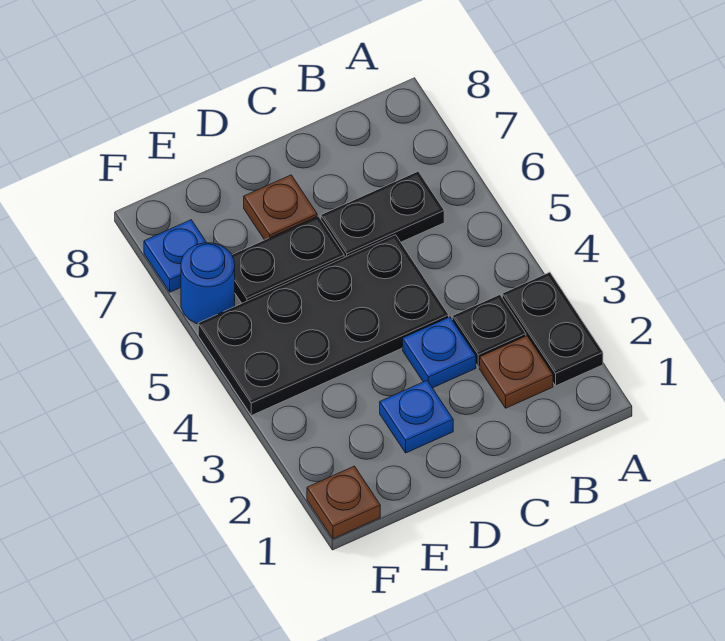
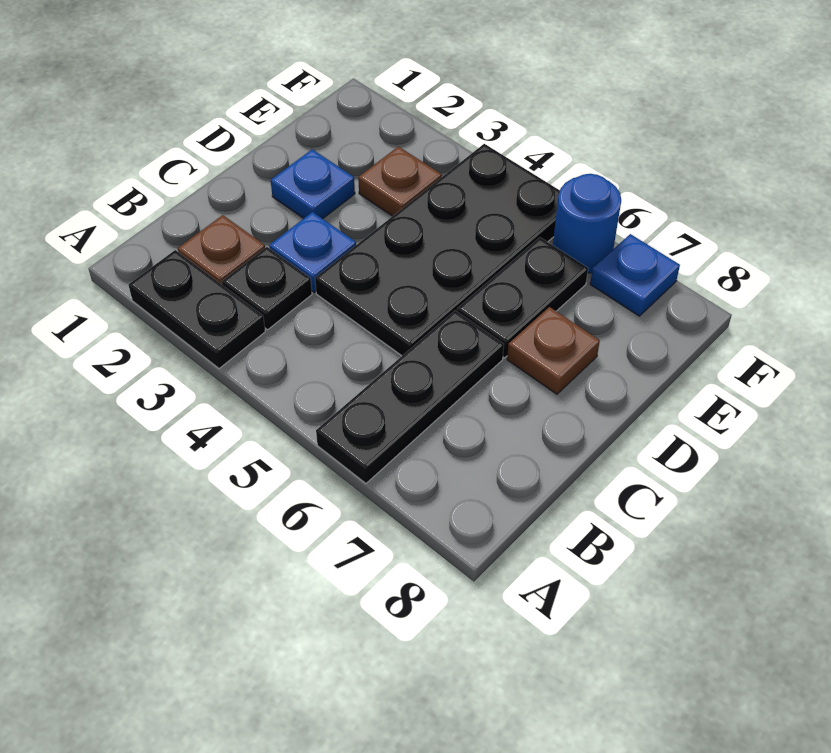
black plate B6:C6 level 1 -> black plate A6:C6 level 1
brown plate F1 level 1 -> brown plate E3 level 1

